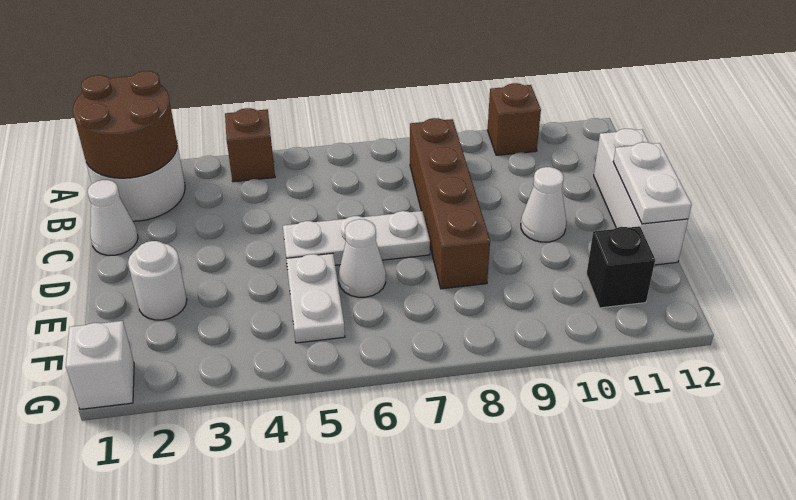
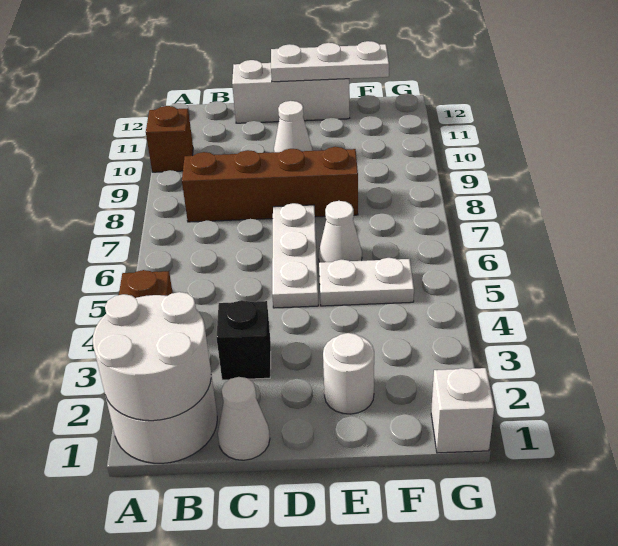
brown round brick A1:B2 level 2 -> white round brick A1:B2 level 2
white plate D12:E12 level 2 -> white plate D12:F12 level 2
black brick F11 level 1 -> black brick C3 level 1

